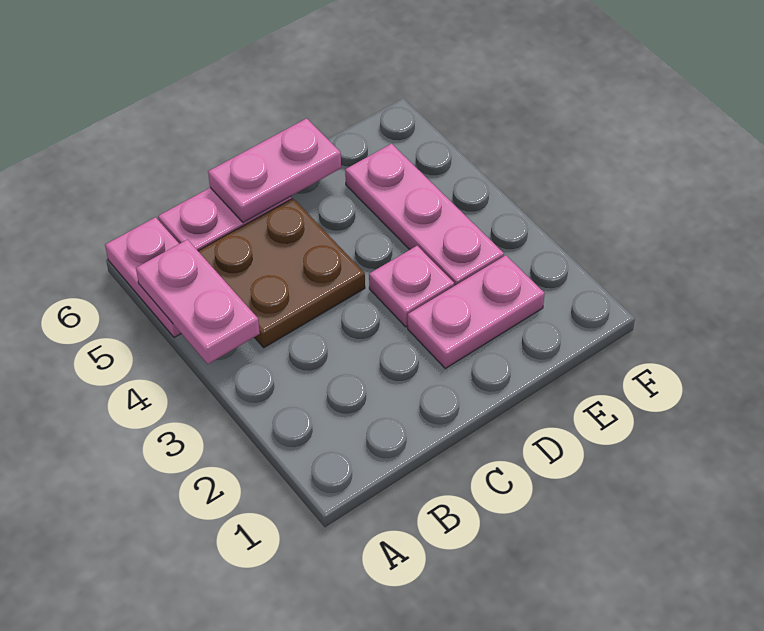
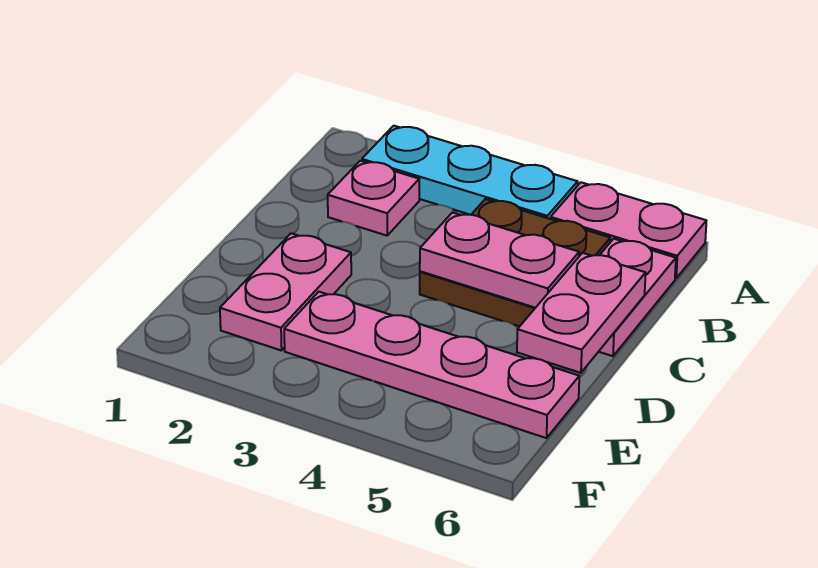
none -> cyan plate A2:A4 level 1
pink plate A4:A5 level 2 -> pink plate C4:C5 level 2
pink plate D3 level 1 -> pink plate B2 level 1
pink plate E3:E5 level 1 -> pink plate E3:E6 level 1

